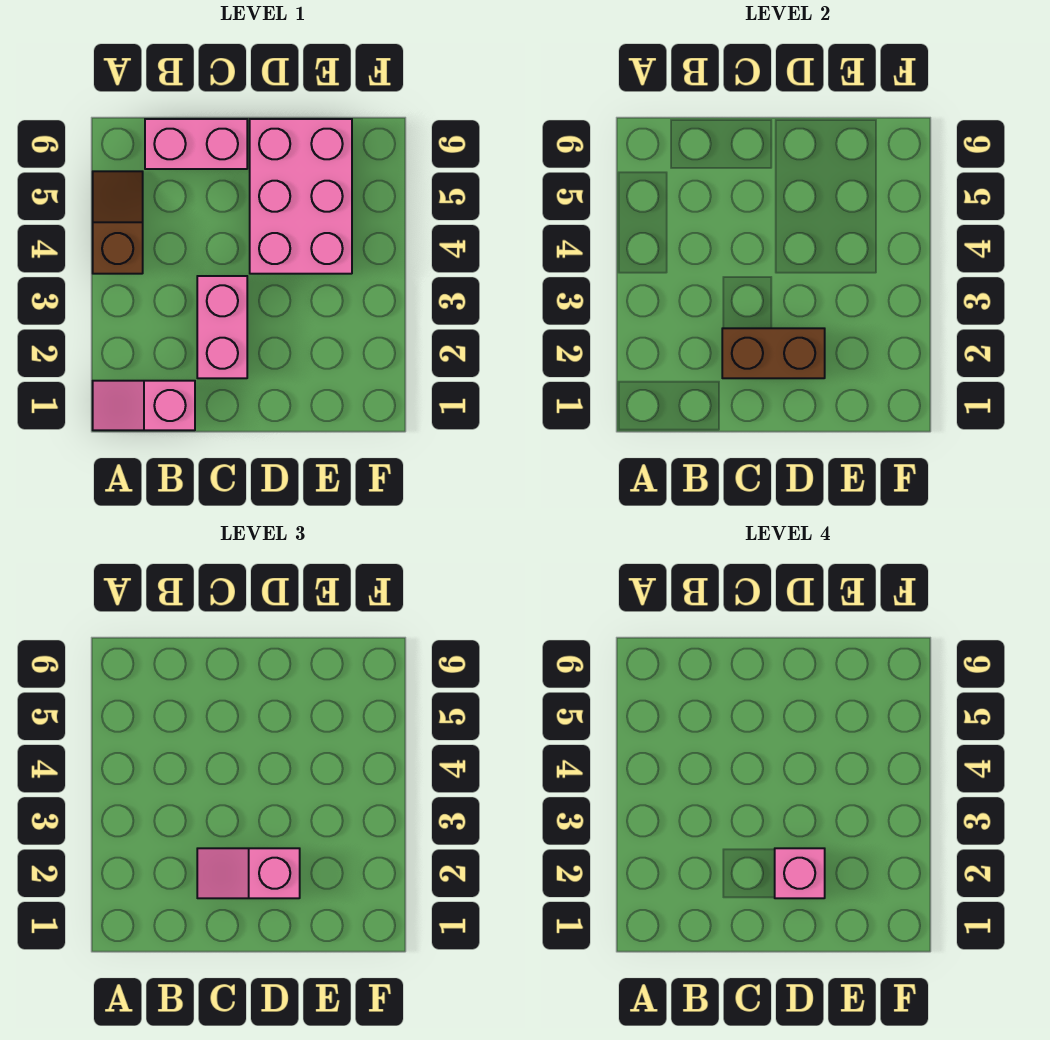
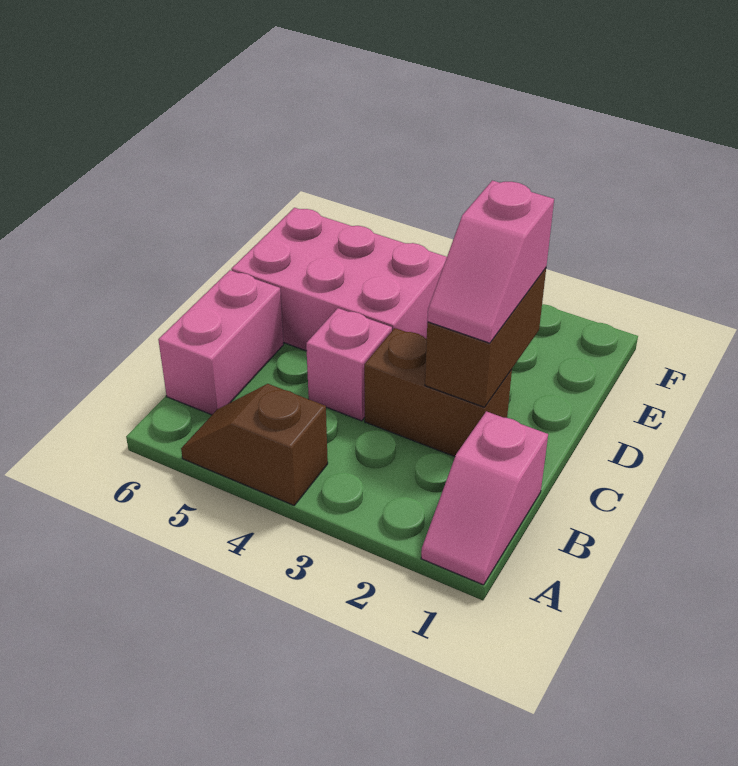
pink brick C2:C3 level 1 -> brown brick C2:C3 level 1
pink brick D2 level 4 -> pink brick C4 level 1

